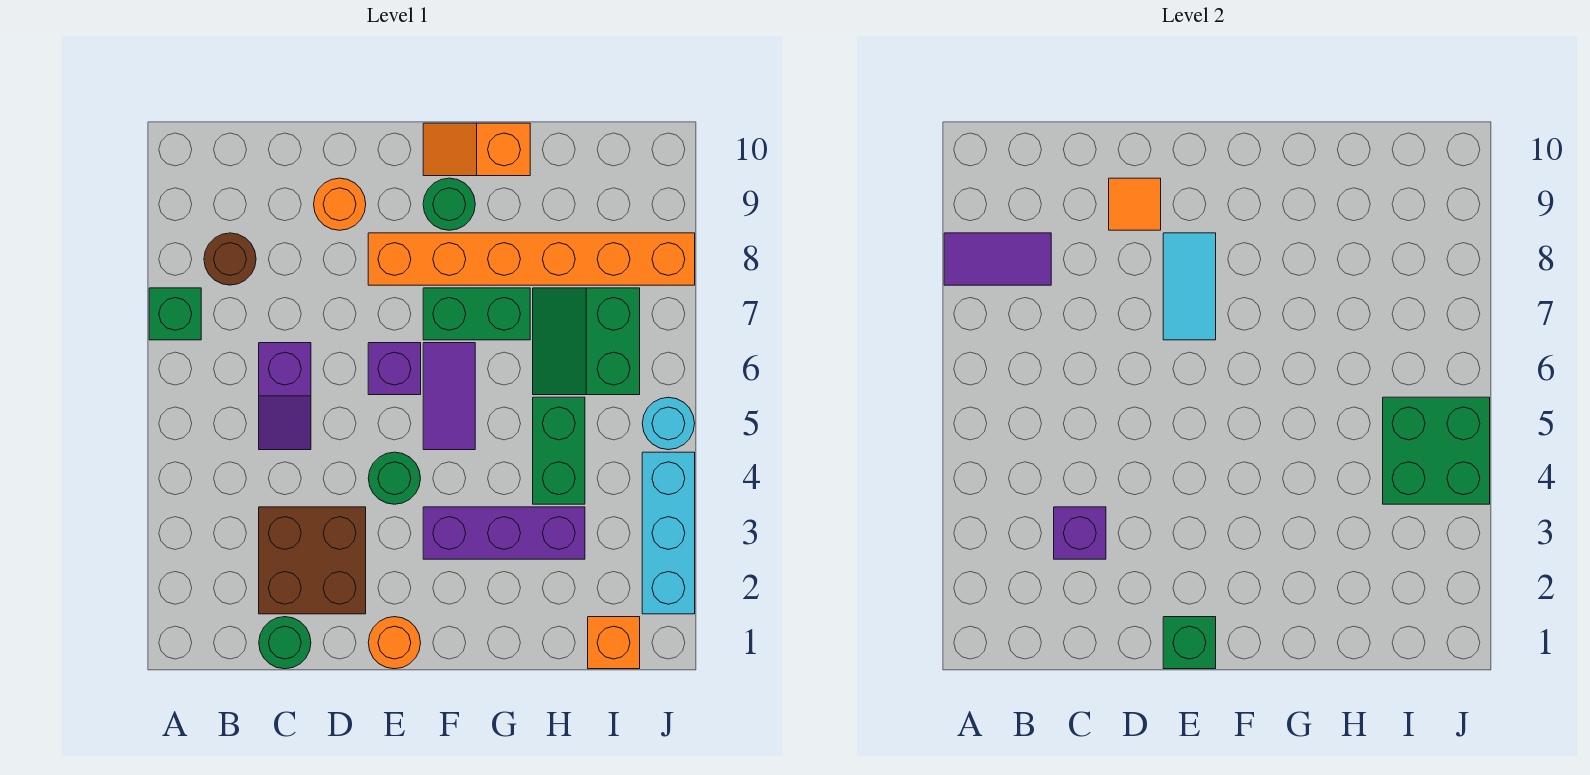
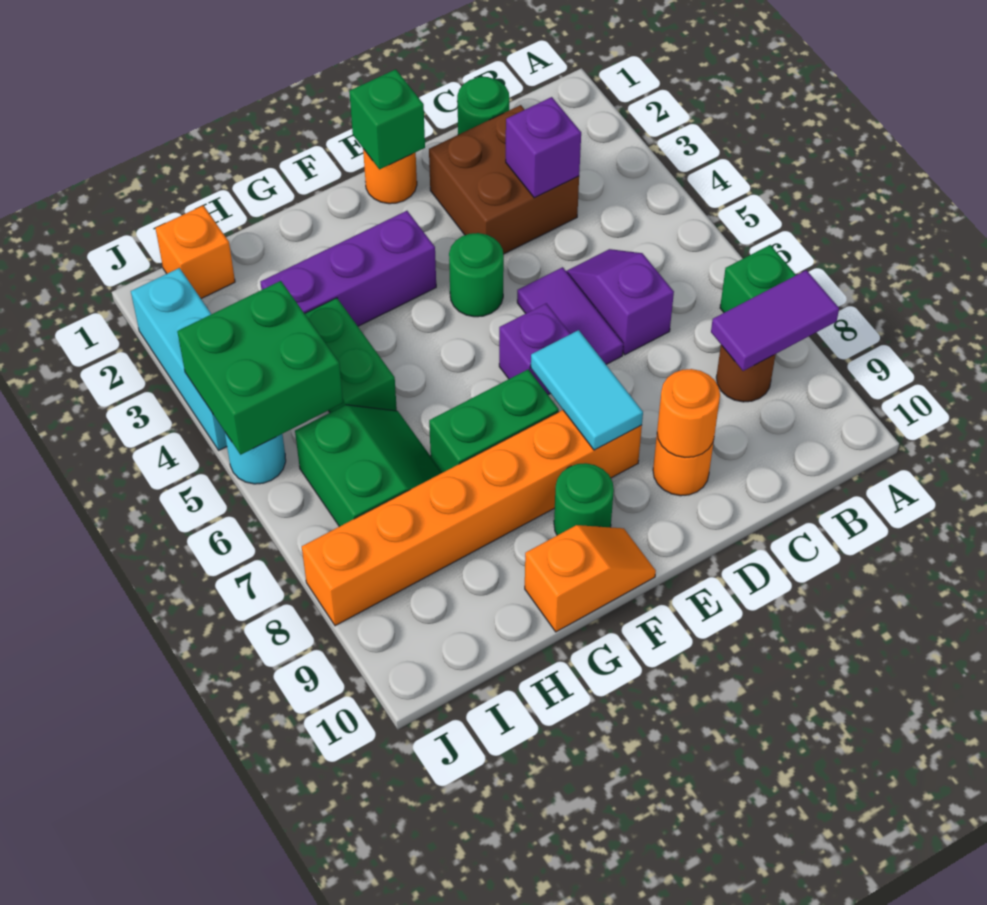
orange tile D9 level 2 -> orange round brick D9 level 2
purple tile F5:F6 level 1 -> purple tile D5:D6 level 1

